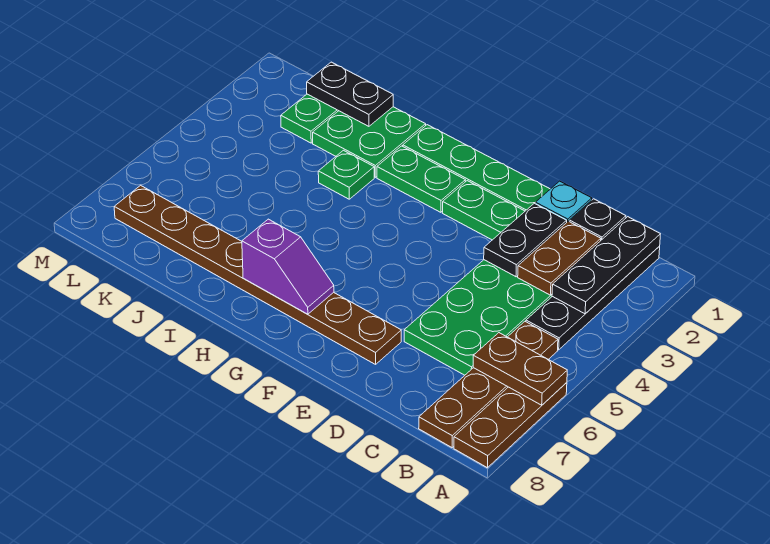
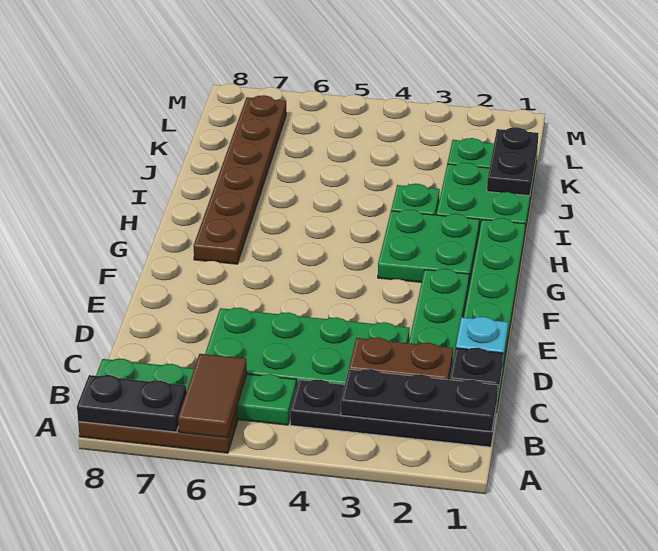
brown plate A6:B6 level 2 -> brown tile A6:B6 level 2
brown plate B5:B8 level 1 -> green plate B5:B8 level 1
black plate D2:D3 level 2 -> black plate A7:A8 level 2
brown plate E7:L7 level 1 -> brown plate G7:L7 level 1
green plate G2:H2 level 1 -> green plate G2:H3 level 1
purple slope G7:H7 level 2 top H -> none

